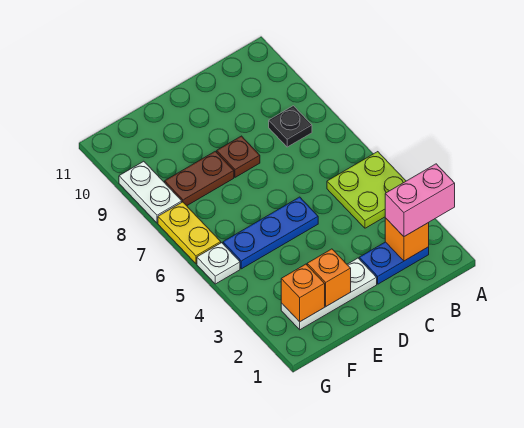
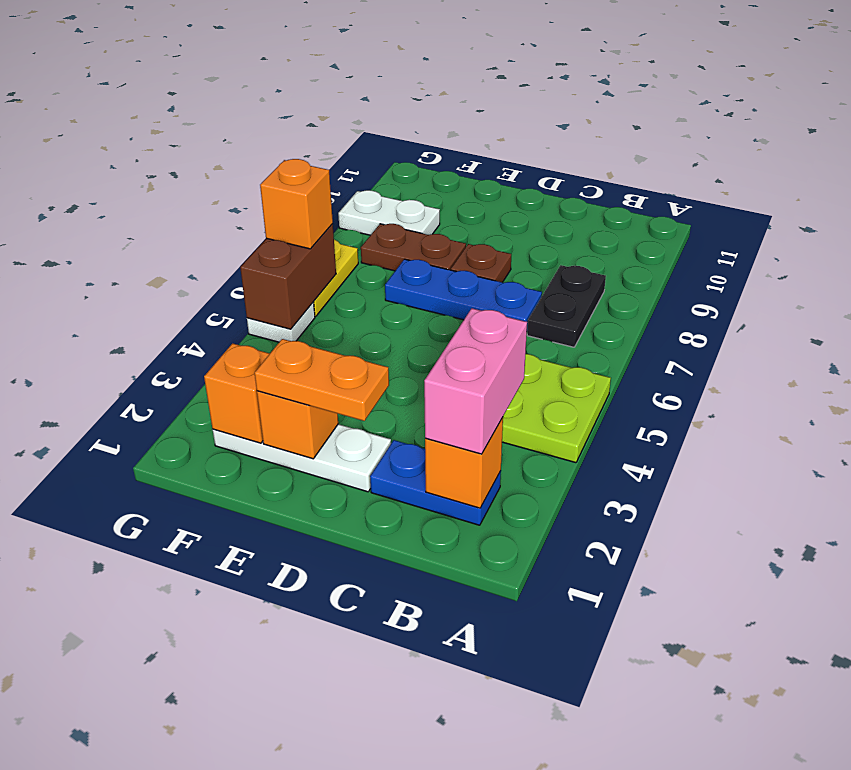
pink brick A2:B2 level 3 -> pink brick B2:B3 level 3
black plate B8 level 1 -> black plate B7:B8 level 1
none -> orange plate D2:E2 level 3
blue plate D5:F5 level 1 -> blue plate C7:E7 level 1
none -> brown brick G5:G6 level 2
none -> orange brick G6 level 3
white plate G8:G9 level 1 -> white plate F9:G9 level 1

